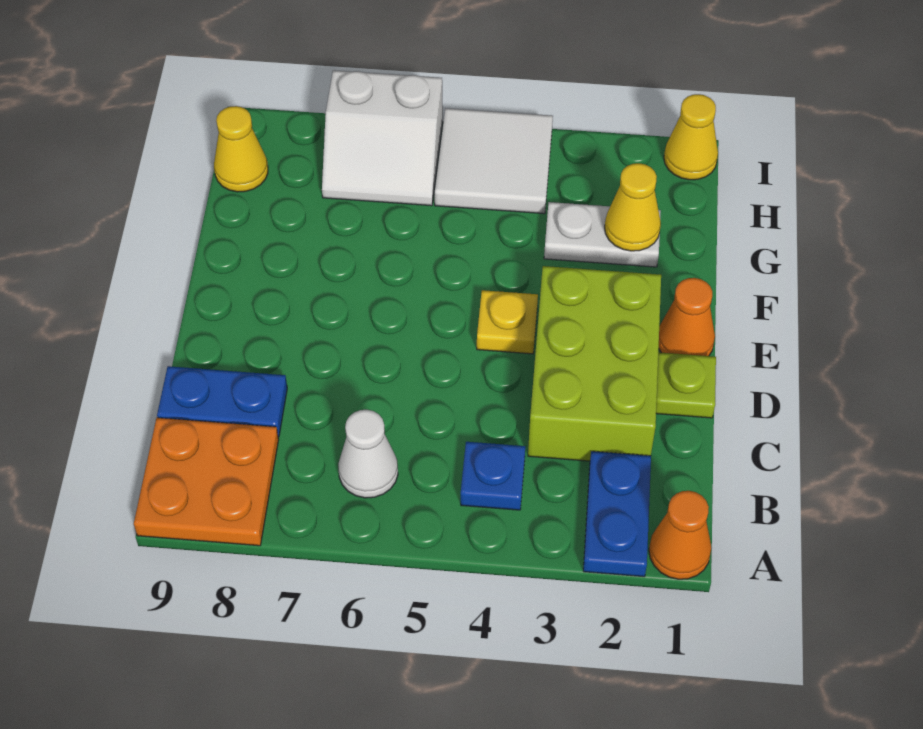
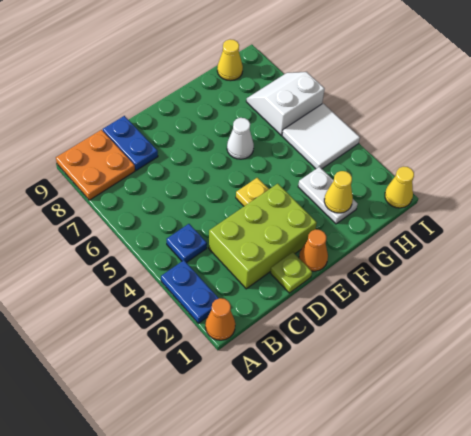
blue plate A2:B2 level 1 -> blue plate A2:A3 level 1
white cone B6 level 1 -> white cone F6 level 1
white slope H6:I7 level 1 top I -> white slope H6:I7 level 1 top 6

